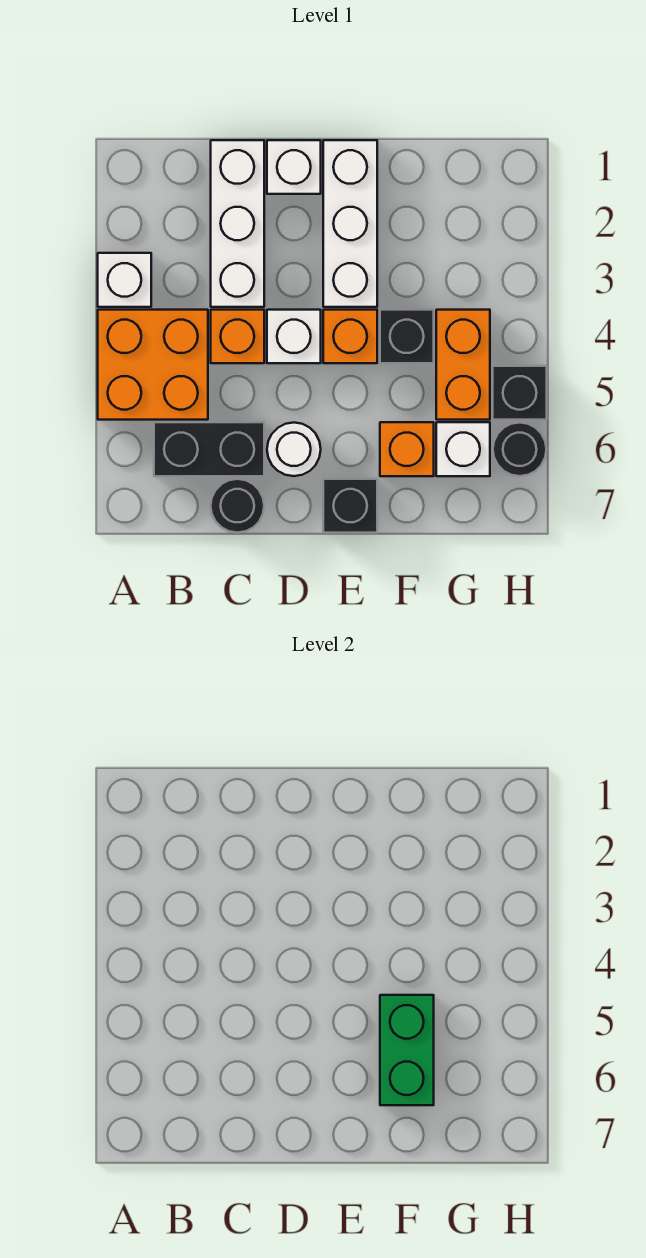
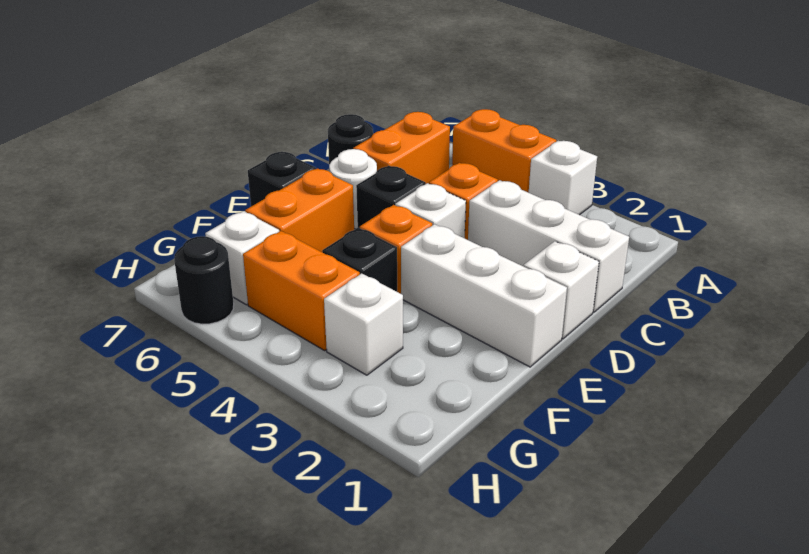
orange brick A4:B5 level 1 -> orange brick A4:A5 level 1
black brick B6:C6 level 1 -> orange brick B6:C6 level 1
green brick F5:F6 level 2 -> none
orange brick F6 level 1 -> orange brick E6:F6 level 1
none -> white brick G3 level 1
black brick H5 level 1 -> black brick D5 level 1

